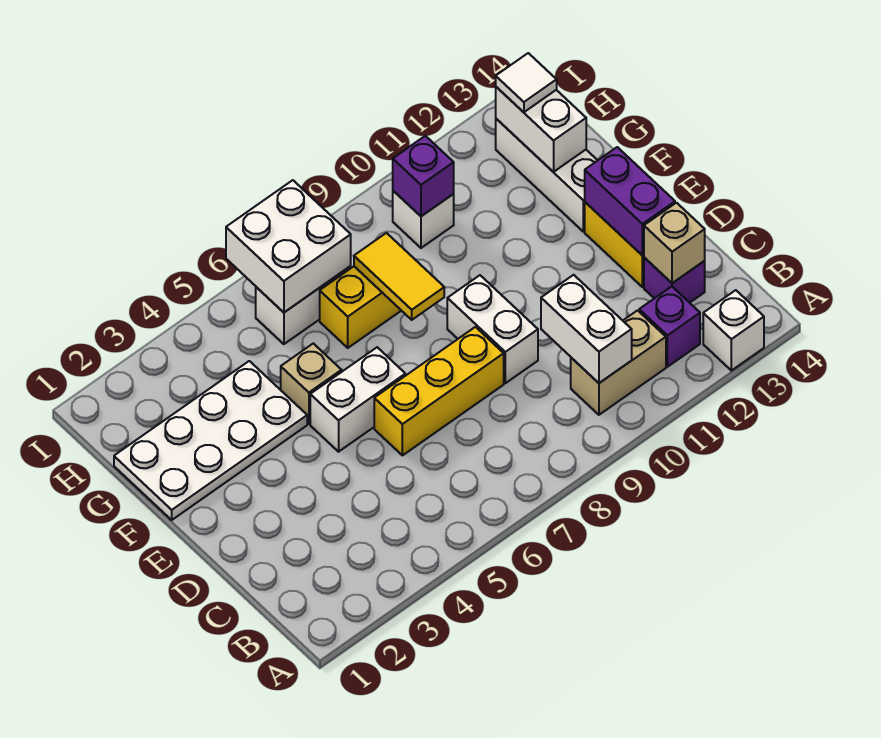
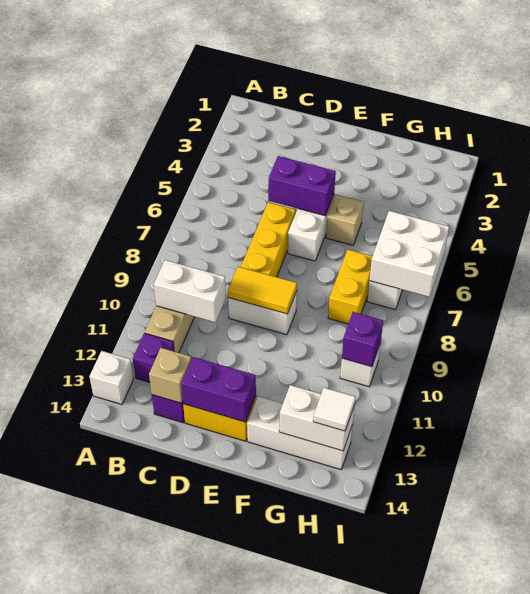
none -> purple brick D5:E5 level 2
white plate F1:G4 level 1 -> none
yellow tile F8:G8 level 2 -> yellow tile D9:E9 level 2

